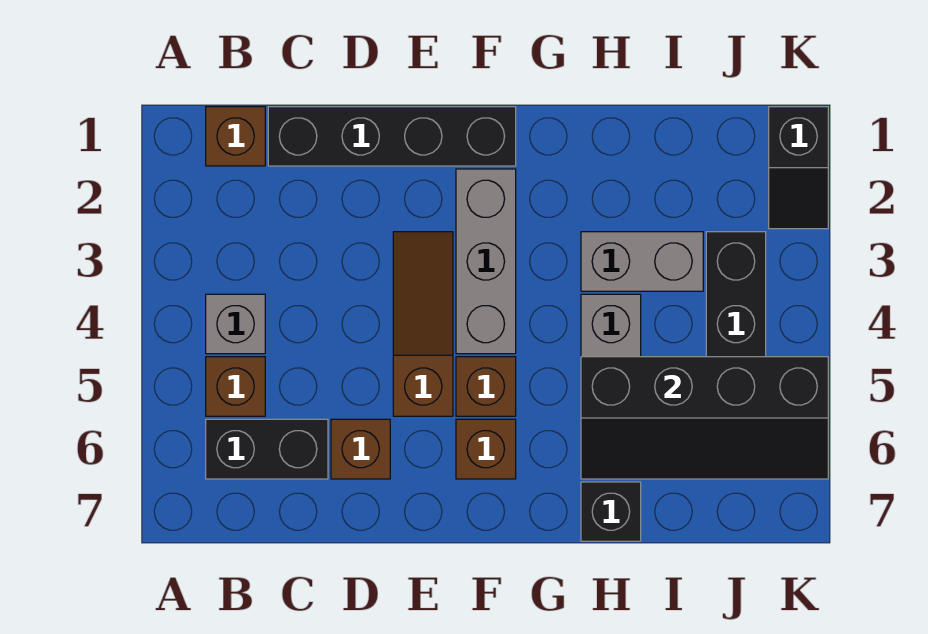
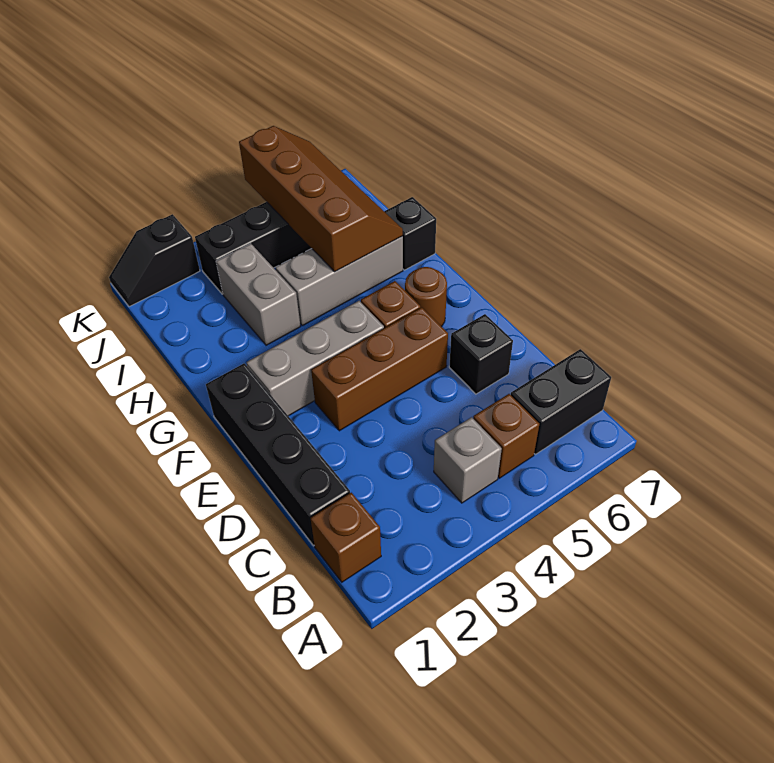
black brick B6:C6 level 1 -> black brick B6:B7 level 1
brown brick D6 level 1 -> black brick D6 level 1
brown slope E3:E5 level 1 top 5 -> brown brick E3:E5 level 1
brown brick F6 level 1 -> brown round brick F6 level 1
black slope H5:K6 level 2 top 5 -> brown slope H5:K6 level 2 top 5
black slope K1:K2 level 1 top 1 -> black slope K1:K2 level 1 top 2

